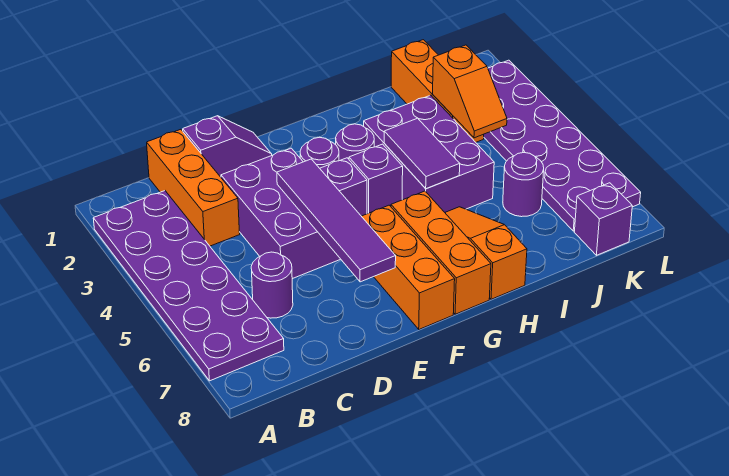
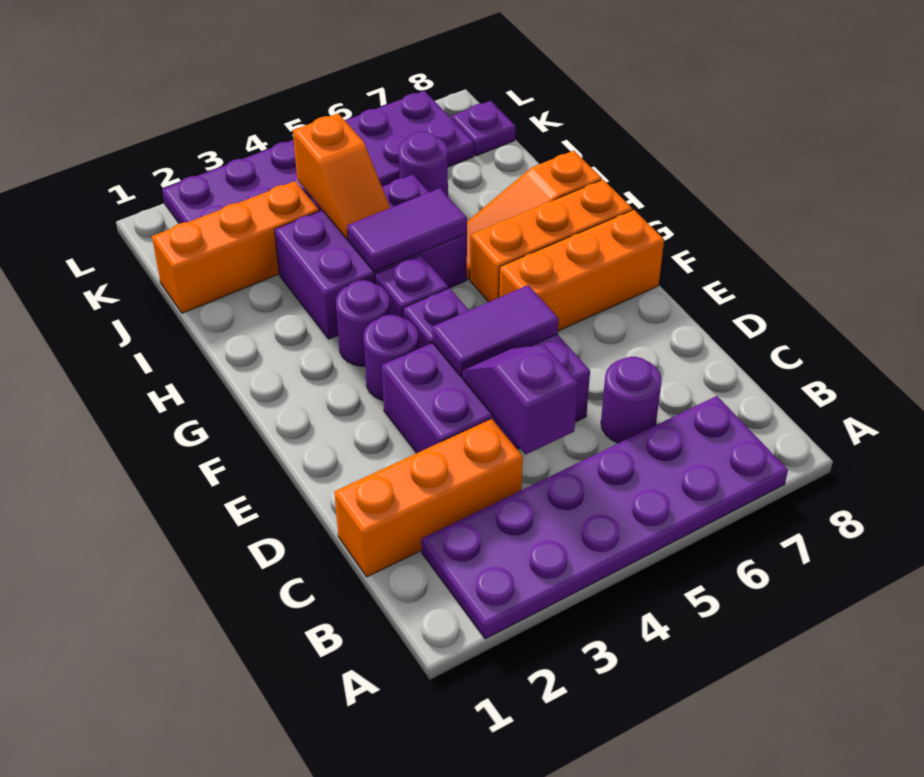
purple slope D1:E1 level 1 top D -> purple slope C4:D4 level 2 top C
purple tile E4:E7 level 2 -> purple tile E4:E5 level 2
orange slope J3:J4 level 2 top 3 -> orange slope I4:J4 level 2 top J
purple brick K8 level 1 -> purple plate K8 level 1

